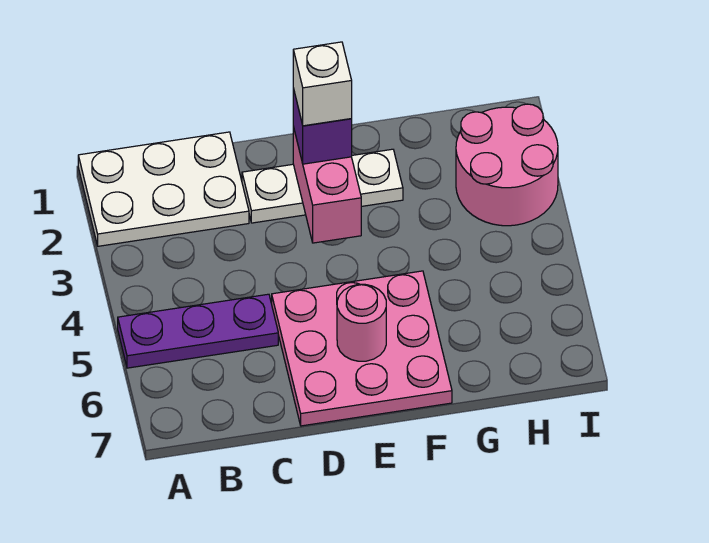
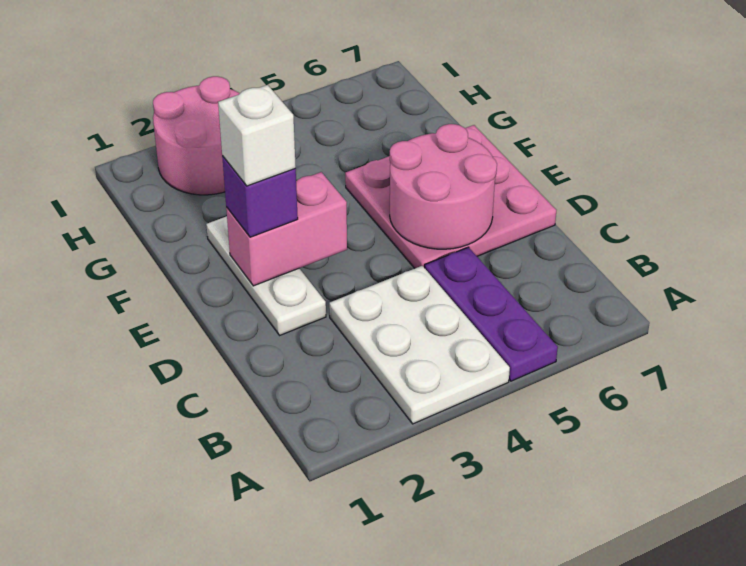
white plate A1:C2 level 1 -> white plate A3:C4 level 1
pink round brick E6 level 2 -> pink round brick D5:E6 level 2

